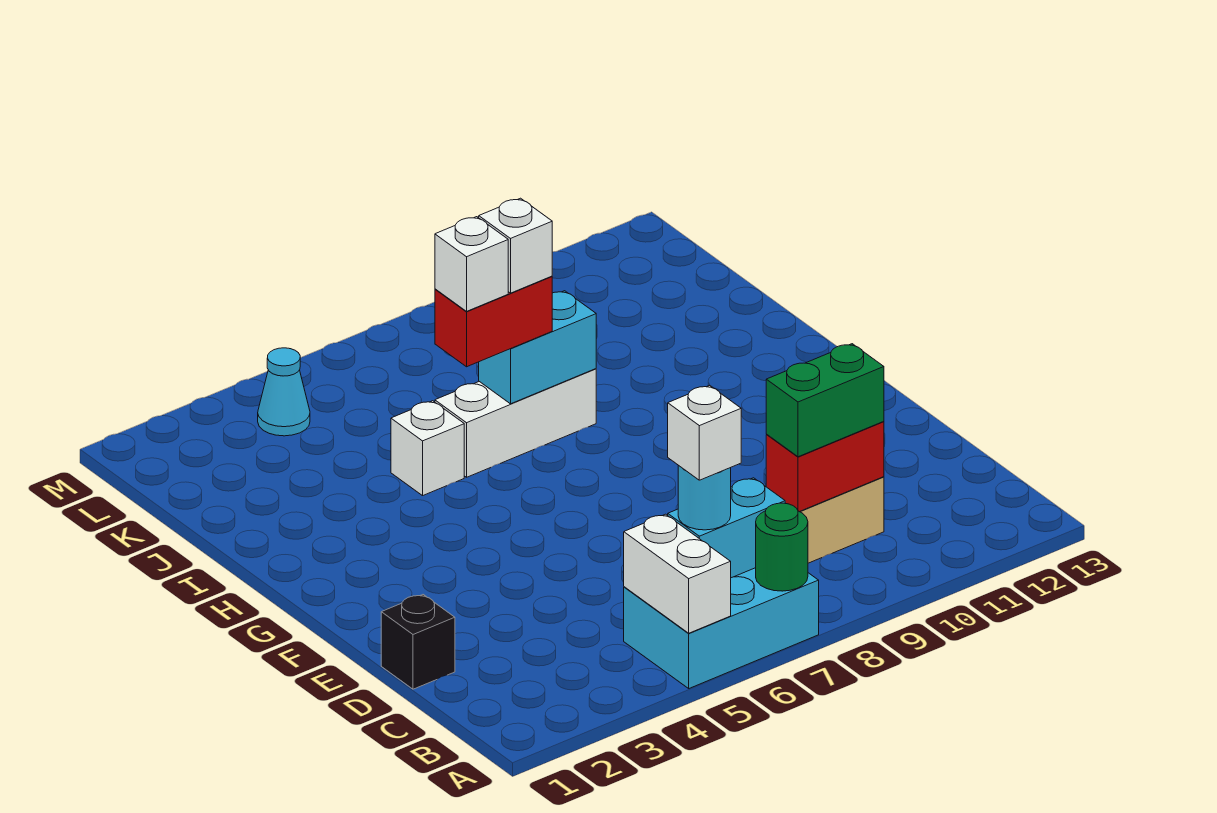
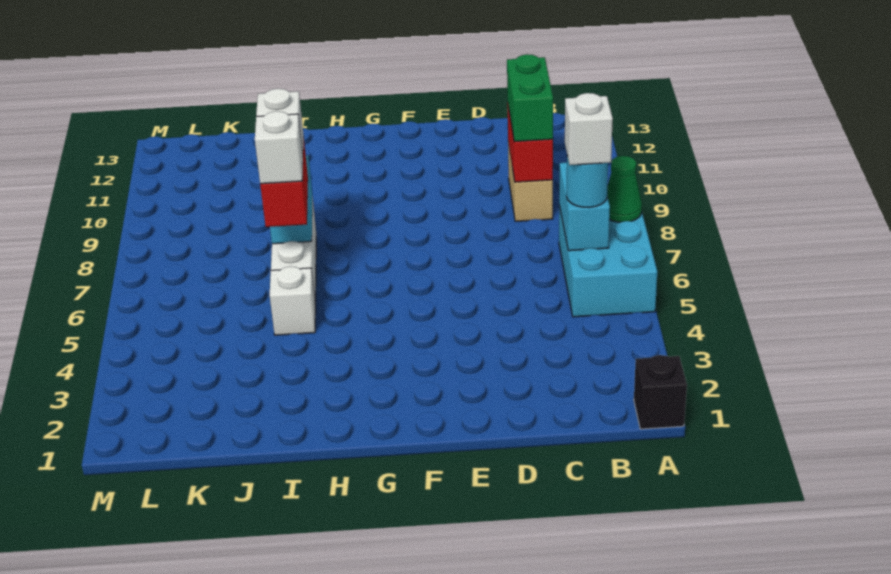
white brick A5:B5 level 2 -> none
green round brick A7 level 2 -> green cone A7 level 2
black brick D1 level 1 -> black brick A1 level 1
cyan cone L4 level 1 -> none

